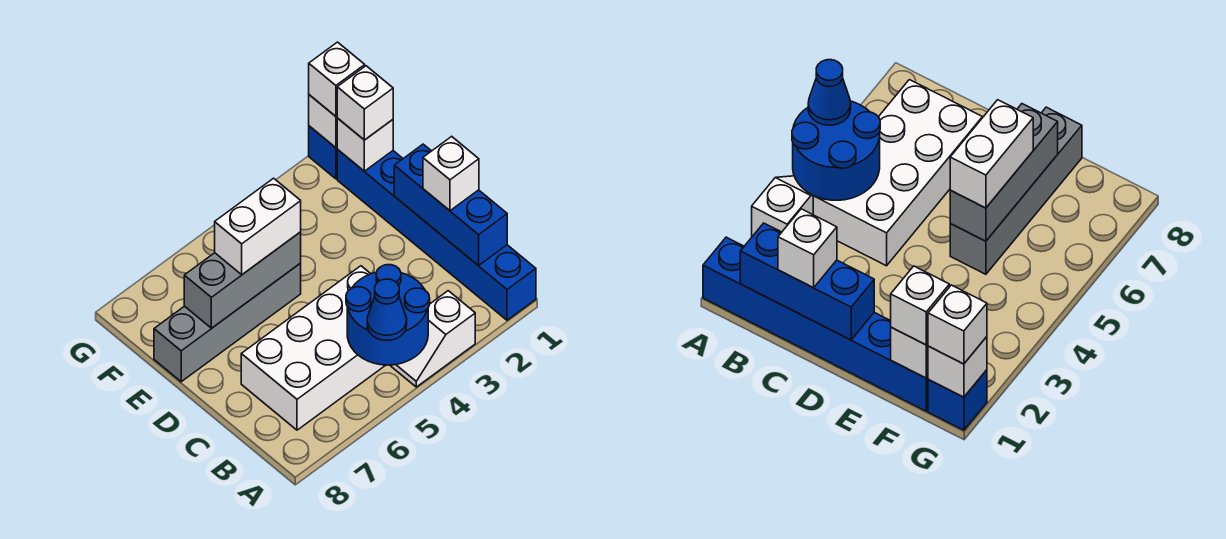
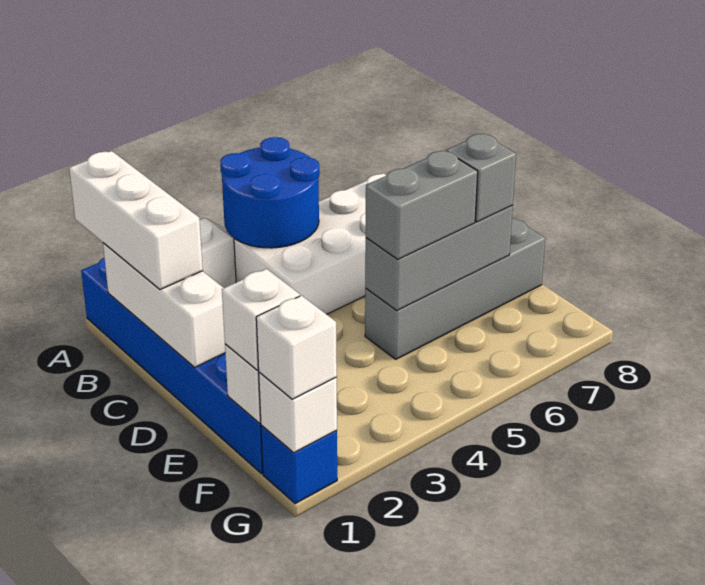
blue cone A5 level 3 -> none
blue brick B1:D1 level 2 -> white brick B1:D1 level 2
white brick C1 level 3 -> white brick A1:C1 level 3
white brick E5:E6 level 3 -> grey brick E5:E6 level 3
none -> grey brick E7 level 3

